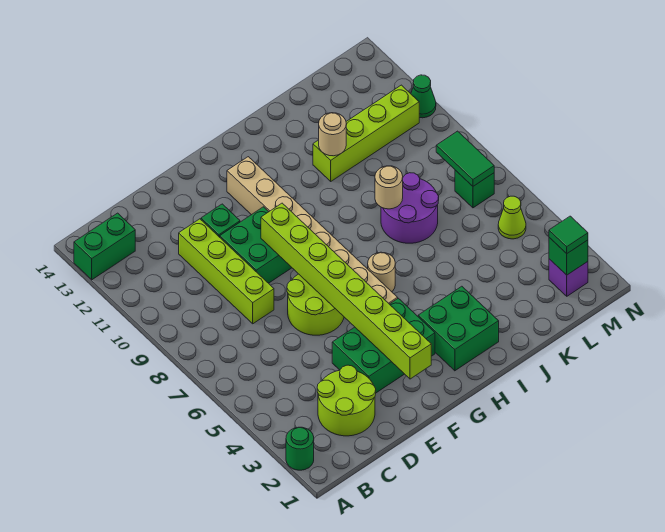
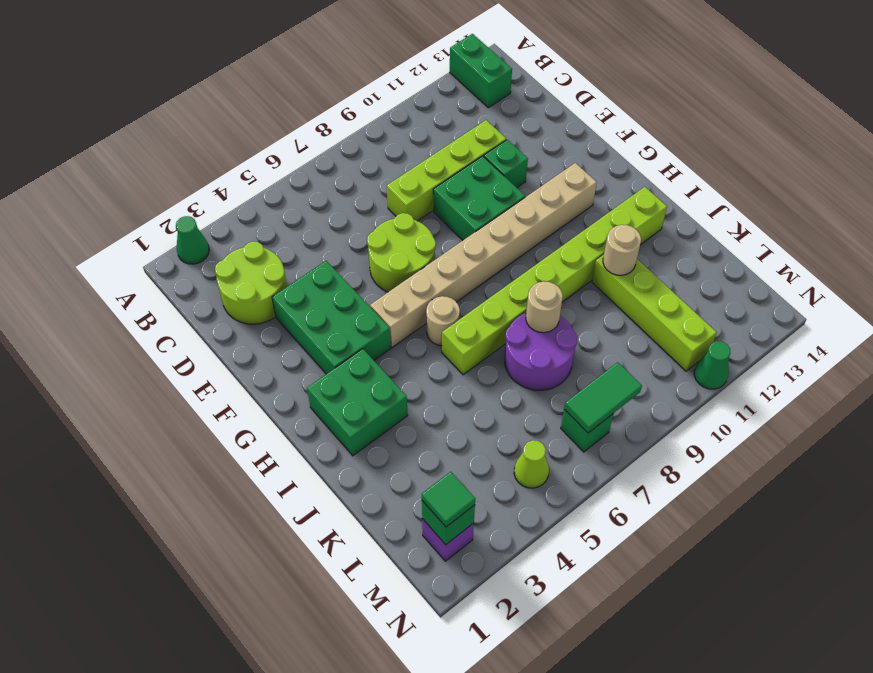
green round brick A2 level 1 -> green cone A2 level 1
lime brick F2:F9 level 2 -> lime brick I6:I13 level 1

